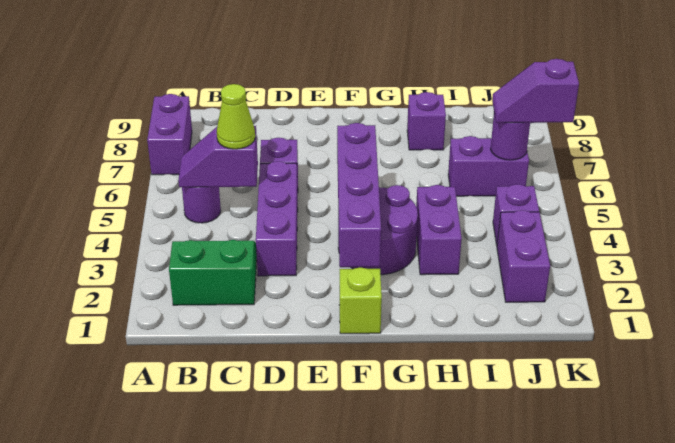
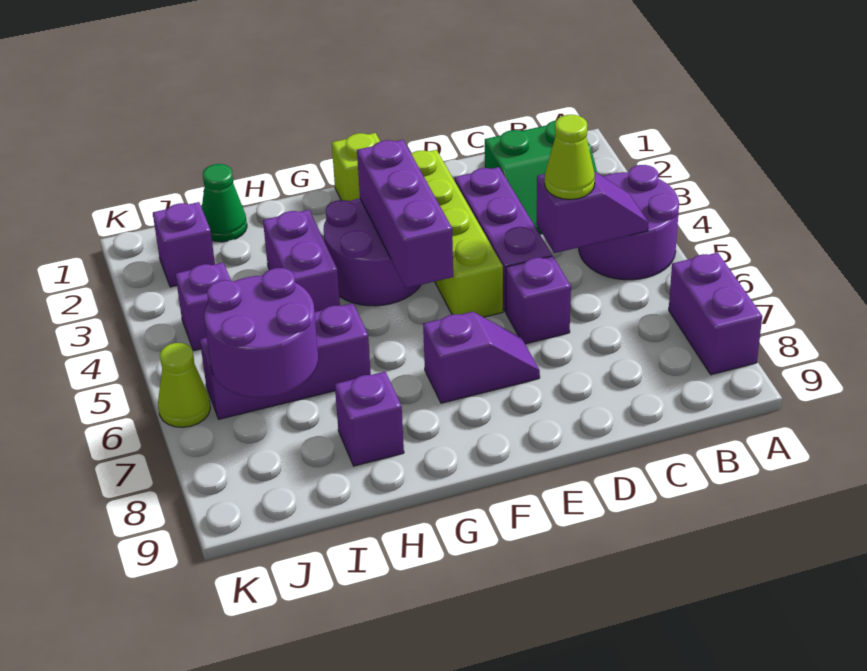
purple round brick B5 level 1 -> purple round brick A4:B5 level 1
none -> lime brick E2:E5 level 1
purple brick F2:F5 level 2 -> purple brick F3:F5 level 2
none -> green cone I1 level 1
purple brick I6:J6 level 1 -> purple brick H6:J6 level 1
purple brick J2:J3 level 1 -> purple brick J2 level 1
purple round brick J6 level 2 -> purple round brick I6:J7 level 2
purple slope J6:K6 level 3 top K -> purple slope E7:F7 level 1 top F
none -> lime cone K6 level 1

